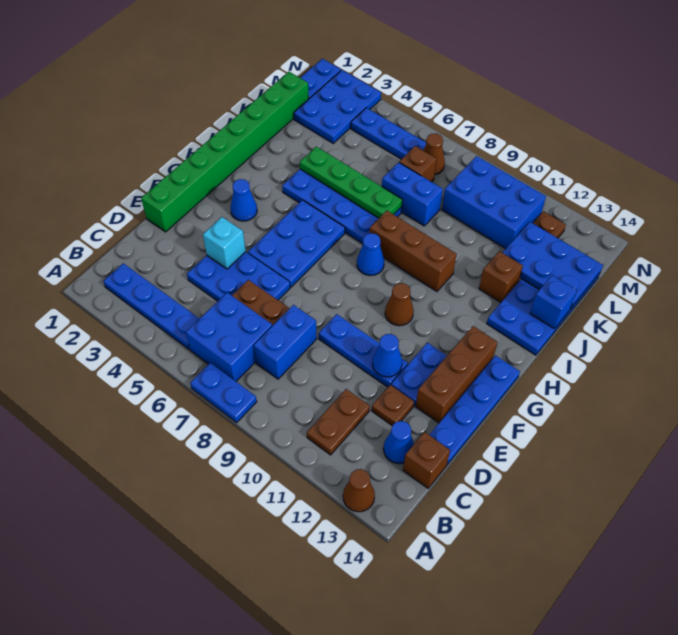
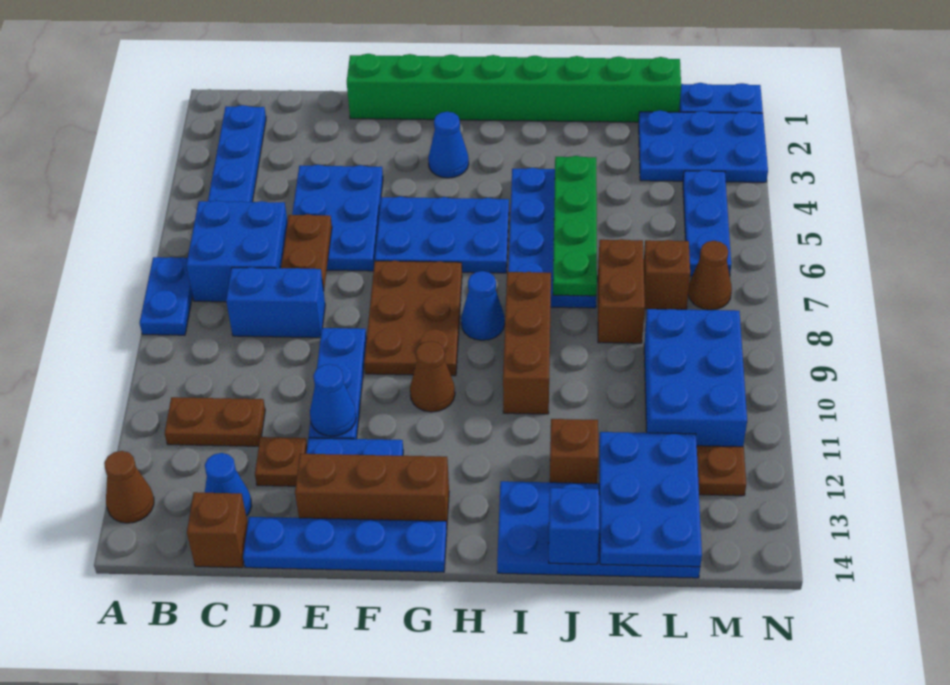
cyan brick E4 level 2 -> none
none -> brown plate F7:G9 level 1
blue brick K7:K8 level 1 -> brown brick K7:K8 level 1

